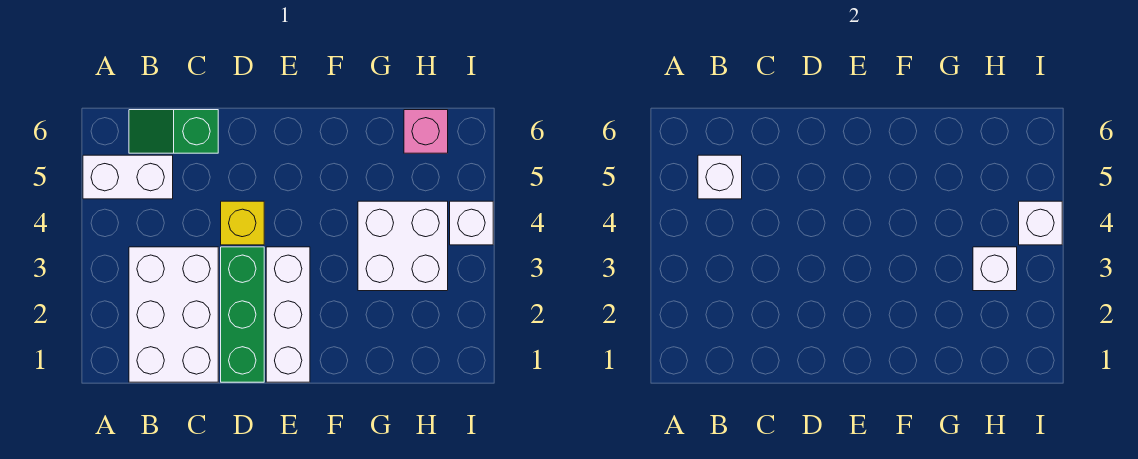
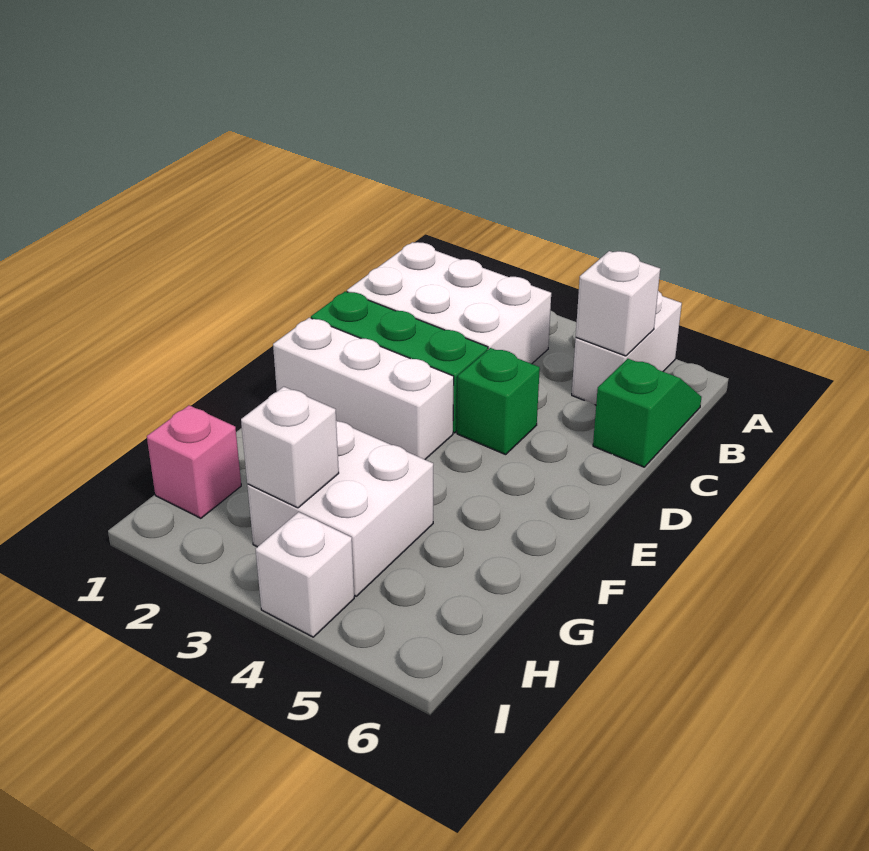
yellow brick D4 level 1 -> green brick D4 level 1
pink brick H6 level 1 -> pink brick H1 level 1
white brick I4 level 2 -> none

